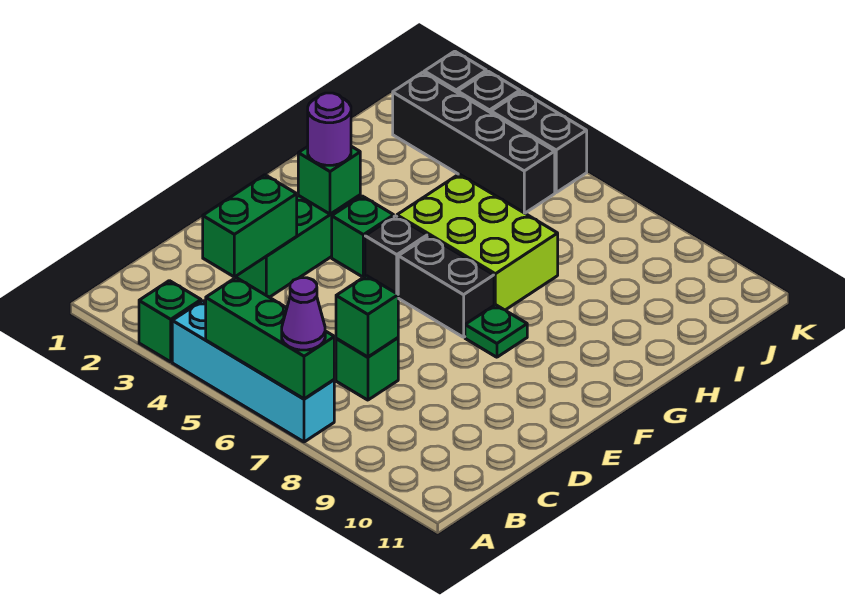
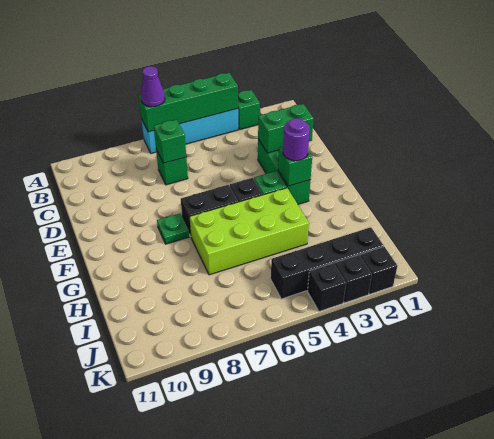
green brick A5:A7 level 2 -> green brick A4:A7 level 2
green brick C3:D3 level 2 -> green brick D2:D3 level 2
lime brick G5:H7 level 1 -> lime brick G4:H7 level 1
black brick K4:K5 level 1 -> black brick K4 level 1

